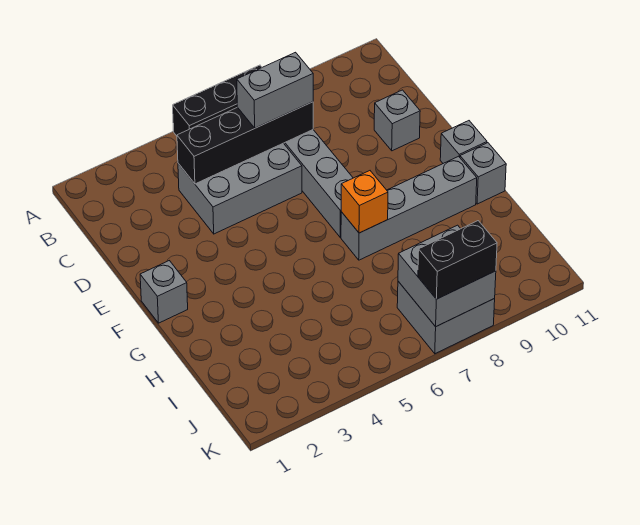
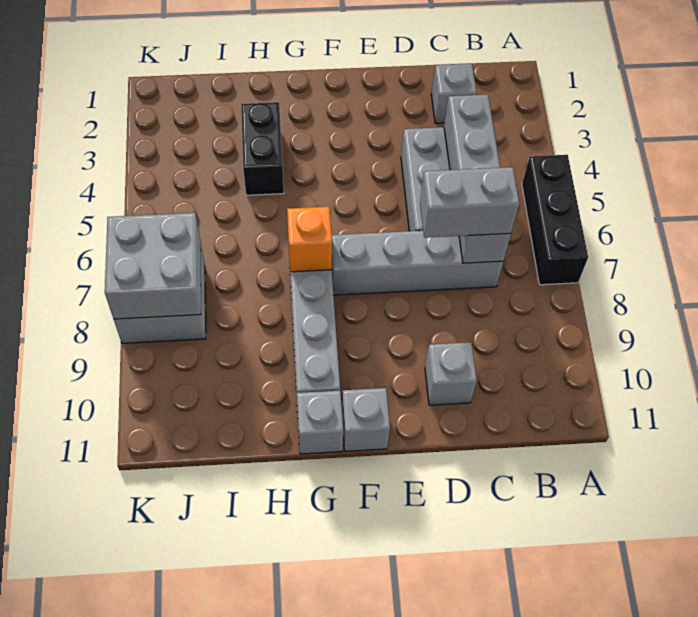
black brick C4:C7 level 2 -> grey brick C4:C7 level 2
grey brick C6:C7 level 3 -> grey brick C7:D7 level 3
grey brick F1 level 1 -> grey brick C2 level 1
black brick K7:K8 level 3 -> black brick H3:H4 level 1

